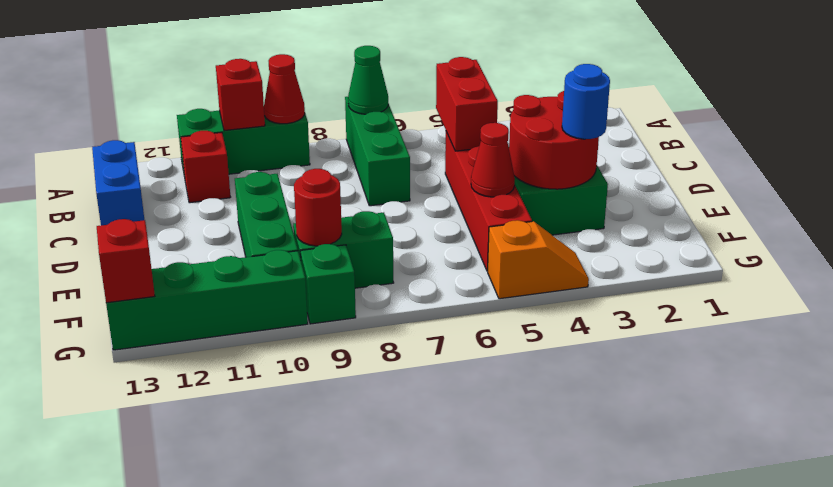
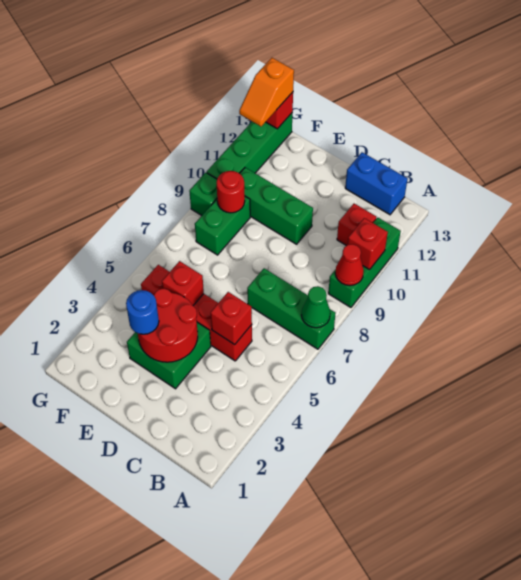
red brick B5:C5 level 2 -> red brick C5 level 2
red cone E5 level 2 -> red brick E5 level 2
orange slope G4:G5 level 1 top 5 -> orange slope G12:G13 level 3 top 13

